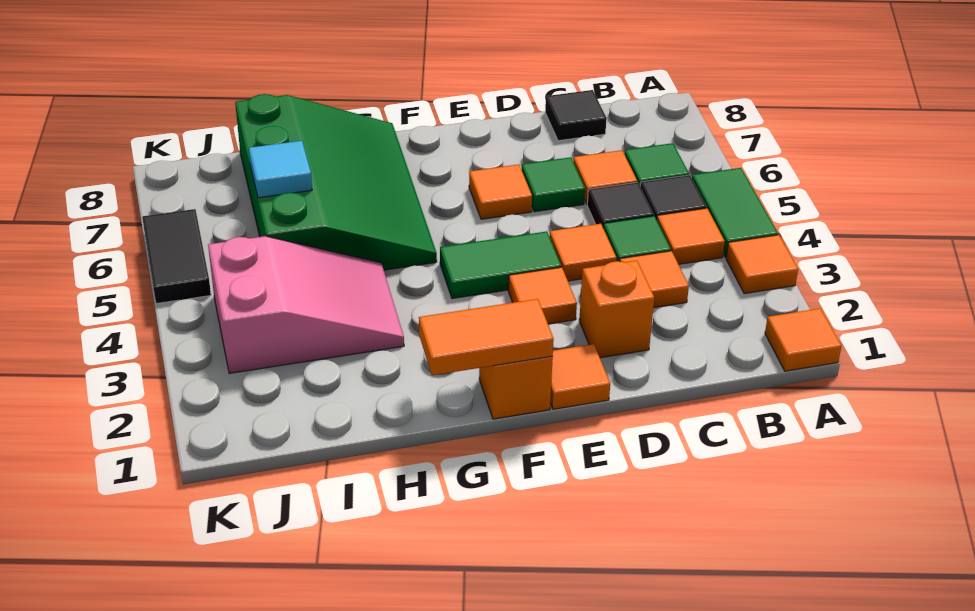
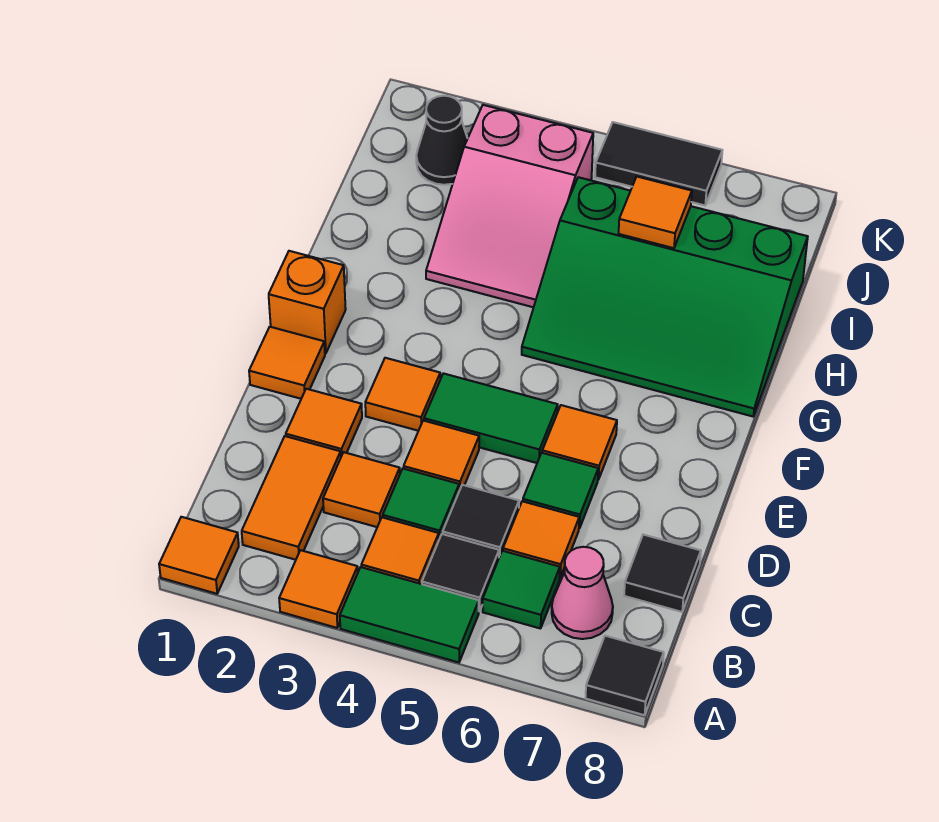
none -> black tile A8 level 1
none -> pink cone B7 level 1
orange brick D2 level 1 -> orange tile D2 level 1
green tile E4:F4 level 1 -> green tile E4:E5 level 1
orange tile F1:G1 level 2 -> orange tile B2:C2 level 1
cyan tile I6 level 2 -> orange tile I6 level 2
none -> black cone J2 level 1

